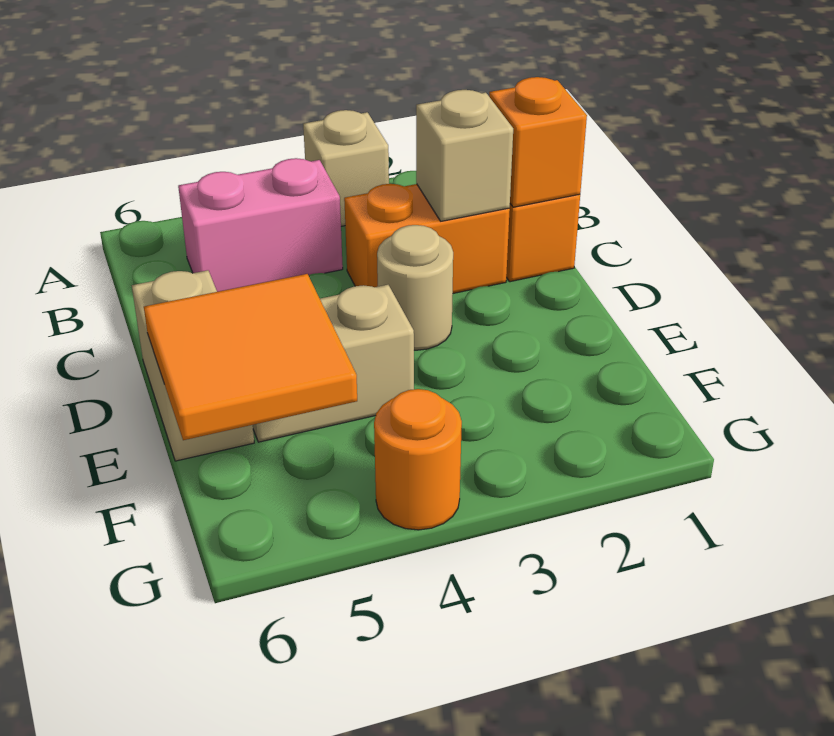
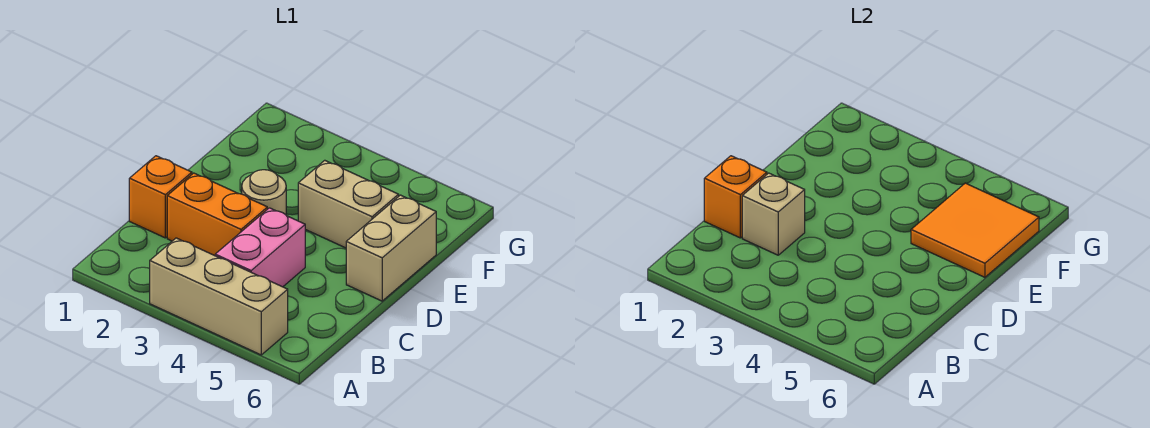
tan brick A3 level 1 -> tan brick A3:A5 level 1
pink brick B4:B5 level 1 -> pink brick B4:C4 level 1
orange round brick G4 level 1 -> none

